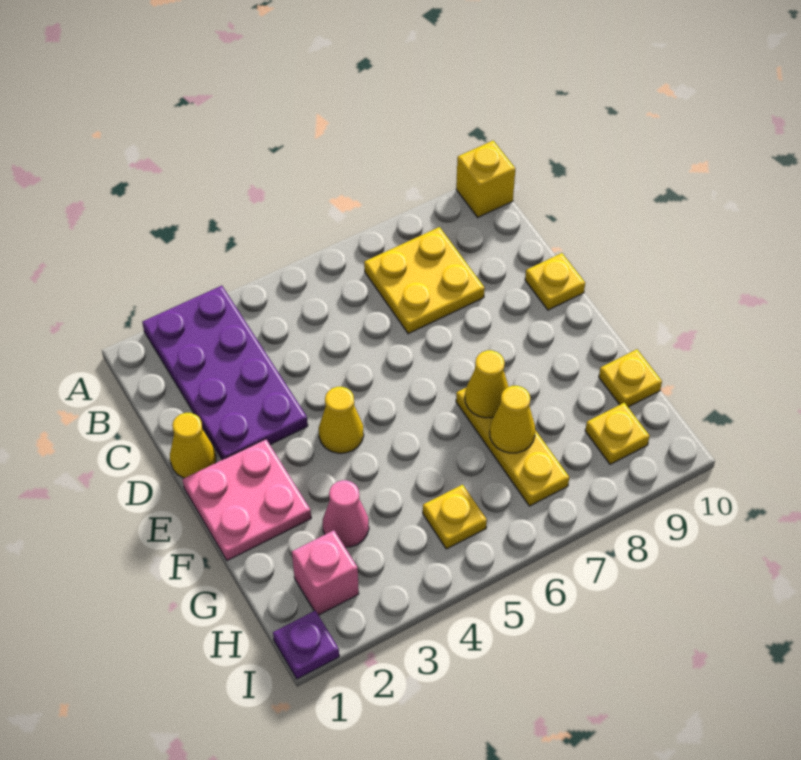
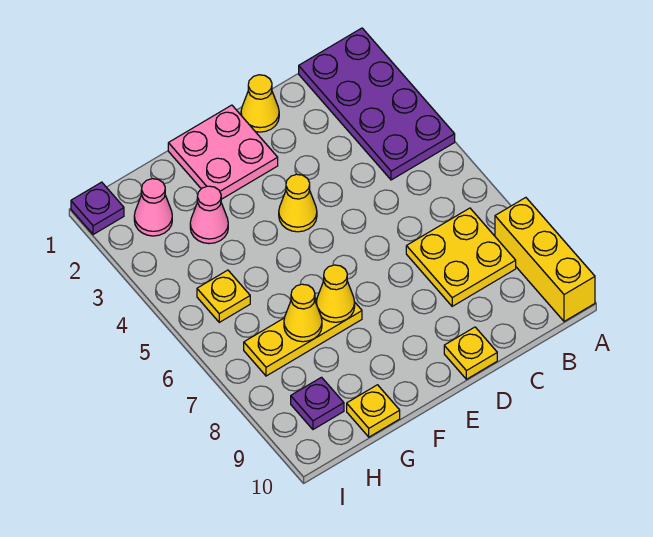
purple plate A2:D3 level 1 -> purple plate A1:B4 level 1
yellow brick A10 level 1 -> yellow brick A8:A10 level 1
pink brick H2 level 1 -> pink cone H2 level 1
yellow plate H9 level 1 -> purple plate H9 level 1

